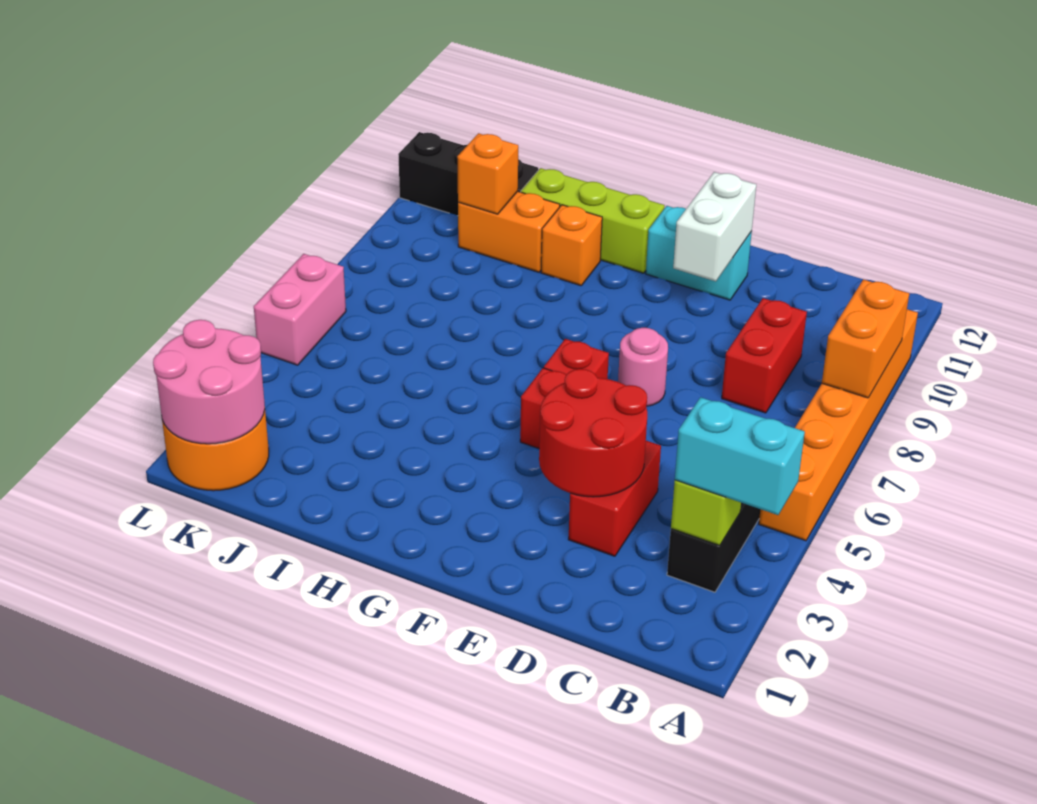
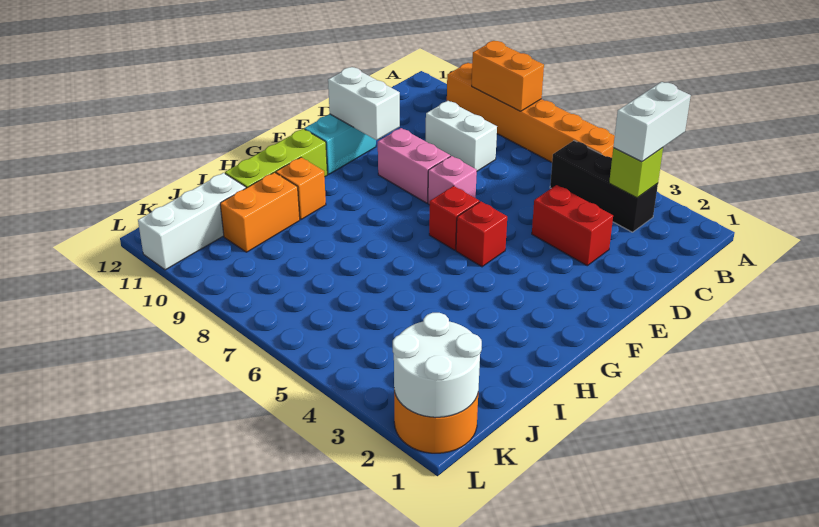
cyan brick A3:B3 level 3 -> white brick A3:B3 level 3
red brick C8:C9 level 1 -> white brick C8:C9 level 1
red round brick D3:E4 level 2 -> none
pink round brick E7 level 1 -> pink brick E7 level 1
orange brick J10 level 2 -> none
black brick J11:L11 level 1 -> white brick J11:L11 level 1
pink round brick K1:L2 level 2 -> white round brick K1:L2 level 2
pink brick L5:L6 level 1 -> pink brick E8:E9 level 1

